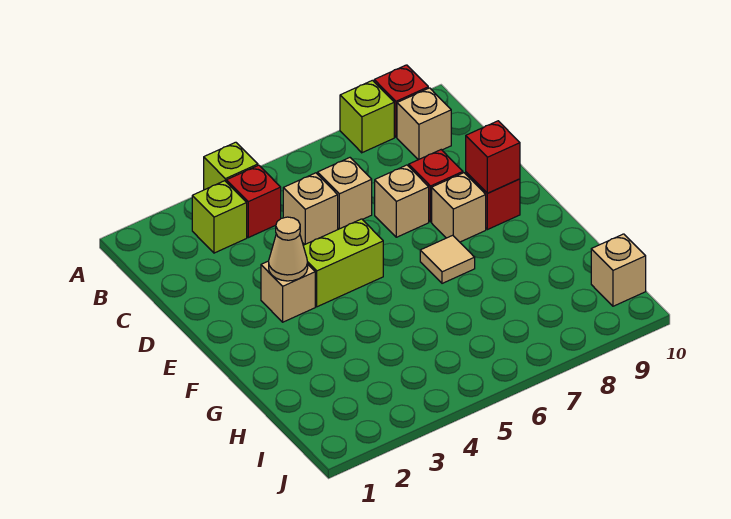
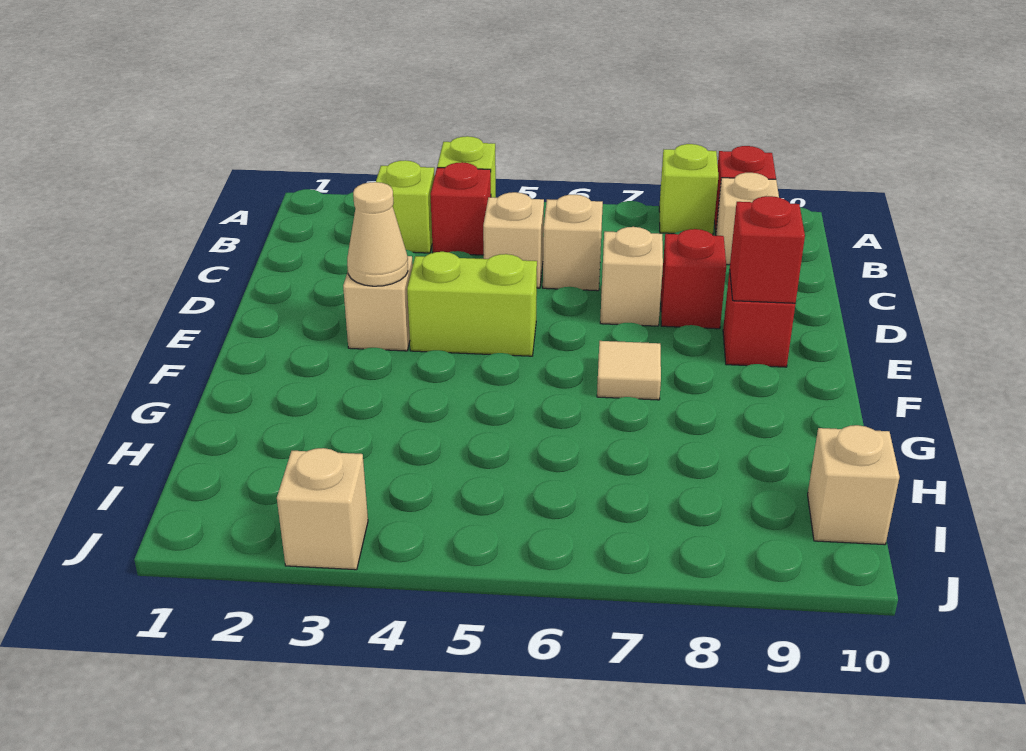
tan brick E8 level 1 -> tan brick J3 level 1

